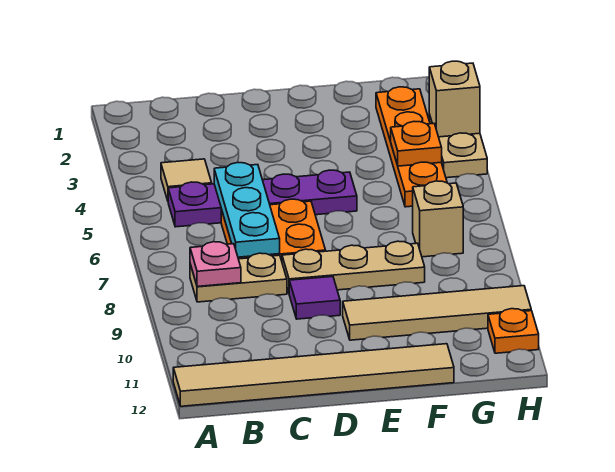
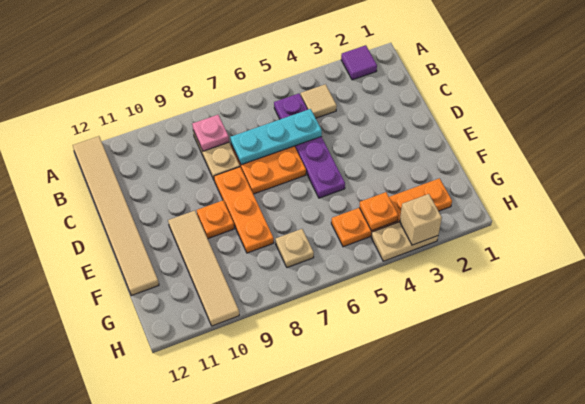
tan plate D8:F8 level 1 -> orange plate D8:F8 level 1
purple tile D9 level 1 -> purple tile A2 level 1
tan brick G7 level 1 -> tan plate G7 level 1
orange plate H11 level 1 -> orange plate E9 level 1

